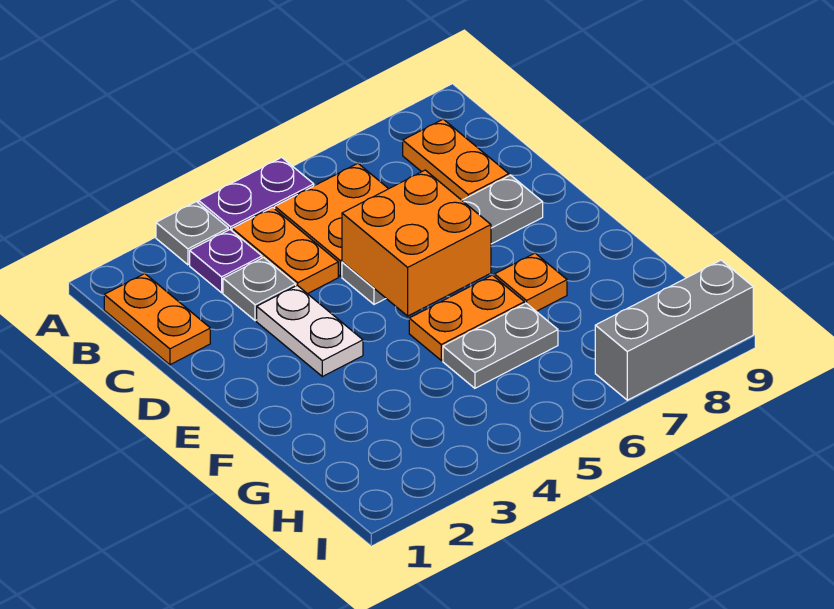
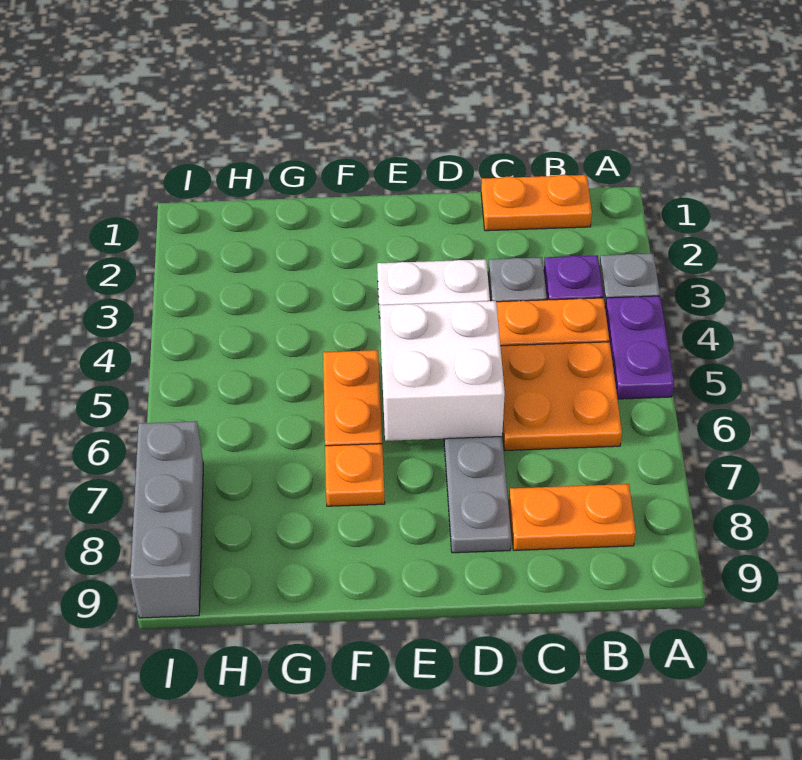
orange brick D5:E6 level 2 -> white brick D5:E6 level 2
grey plate G5:G6 level 1 -> none

